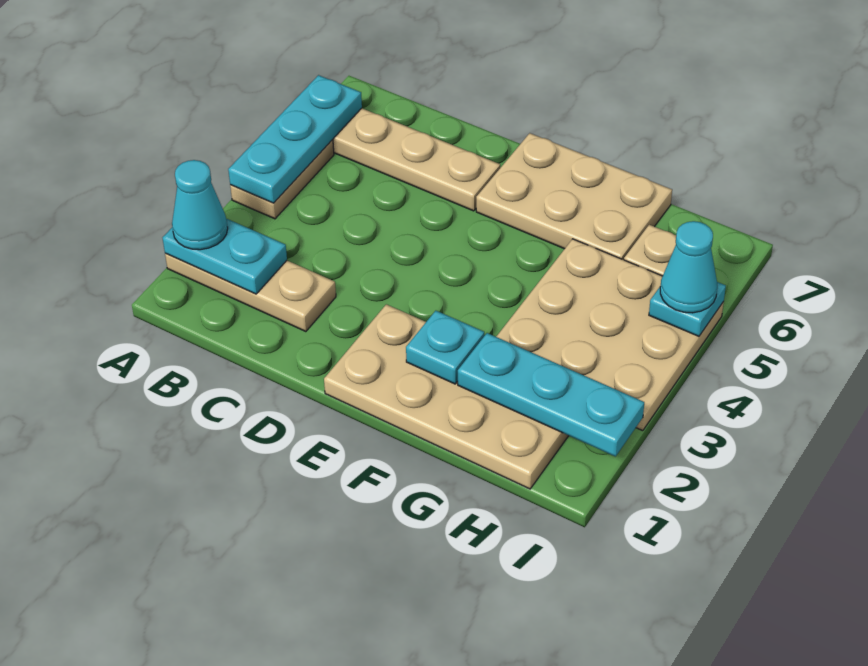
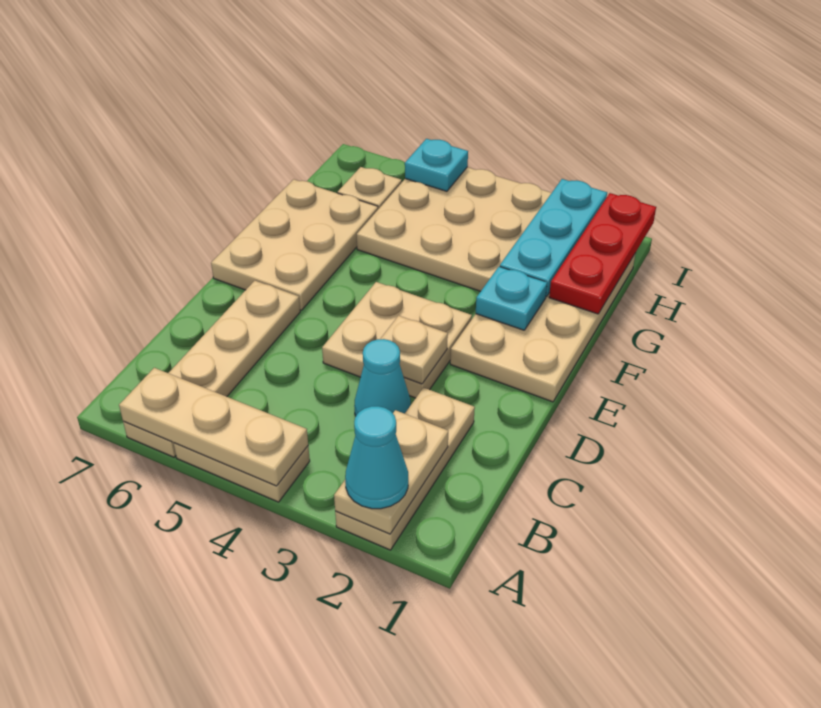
cyan plate A2:B2 level 2 -> tan plate A2:B2 level 2
cyan plate A4:A6 level 2 -> tan plate A4:A6 level 2
none -> tan plate D3:E4 level 1
none -> tan plate D3 level 2
none -> red plate G1:I1 level 2
cyan cone I5 level 3 -> cyan cone C3 level 1

